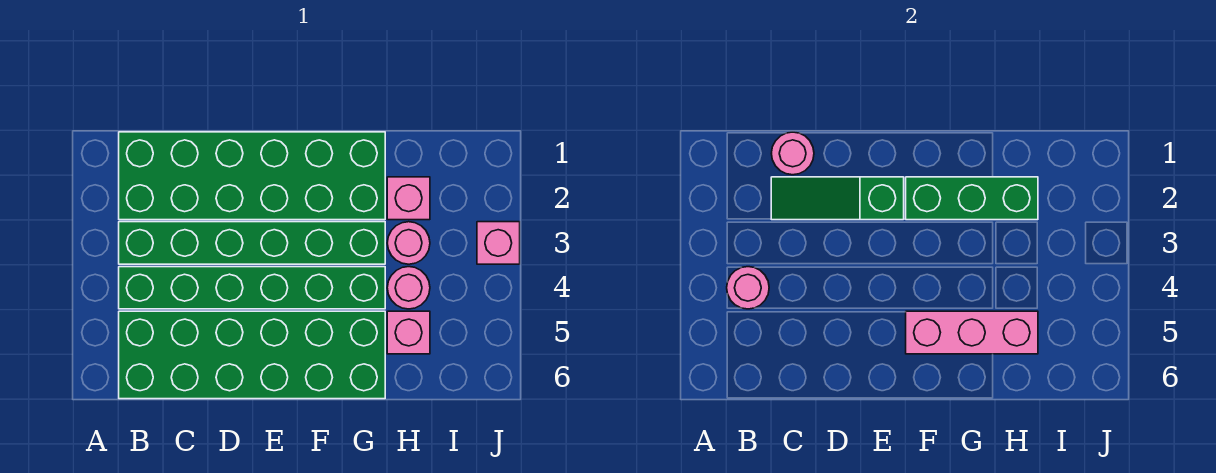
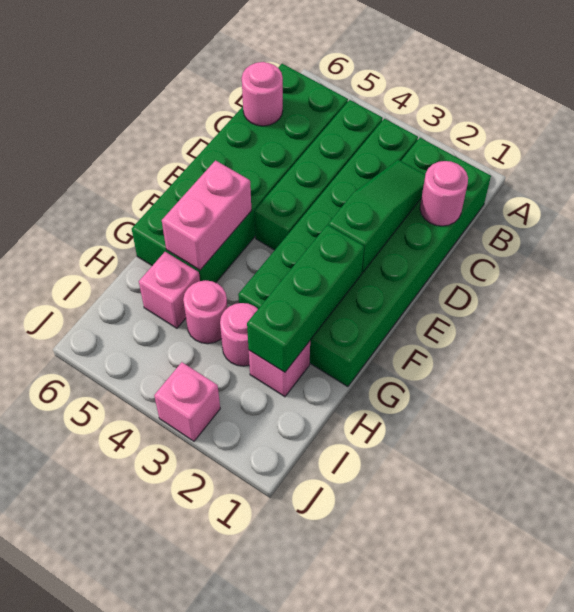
green brick B4:G4 level 1 -> green brick B4:E4 level 1
pink round brick B4 level 2 -> pink round brick C6 level 2
pink brick F5:H5 level 2 -> pink brick F5:G5 level 2

